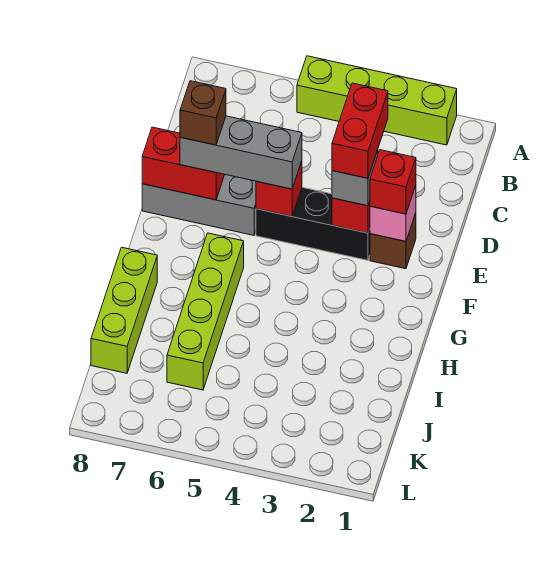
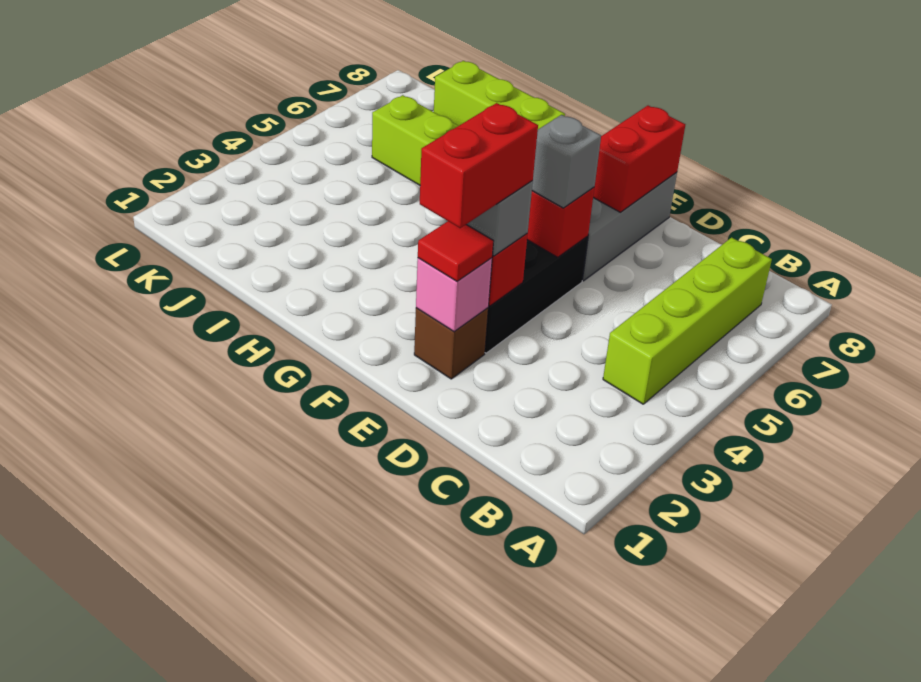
lime brick A2:A5 level 1 -> lime brick B4:B7 level 1
red brick D3:E3 level 4 -> red brick E2:E3 level 4
red brick E2 level 3 -> red tile E2 level 3
grey brick E5:E7 level 3 -> grey brick E5 level 3
brown brick E7 level 4 -> none

